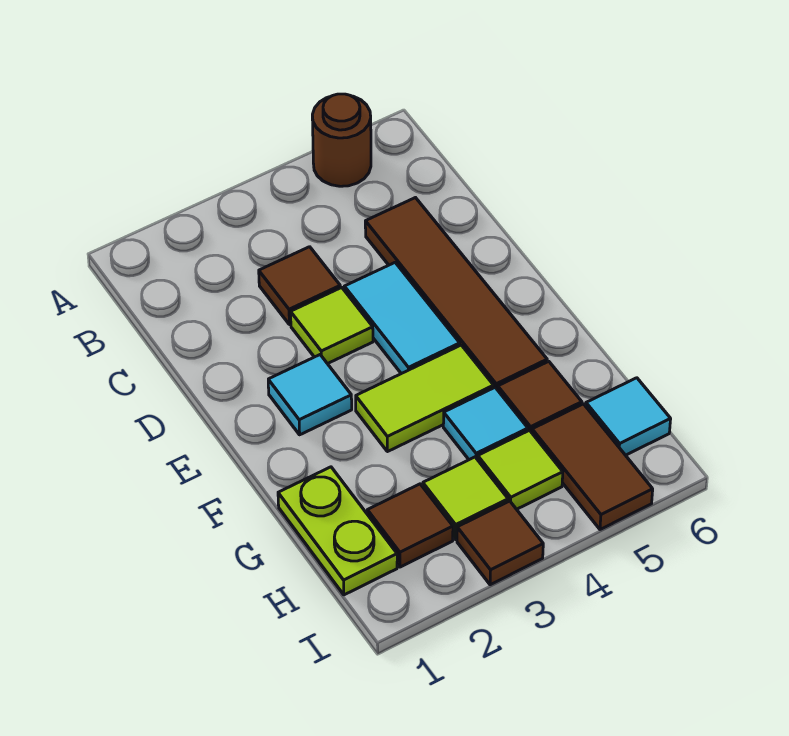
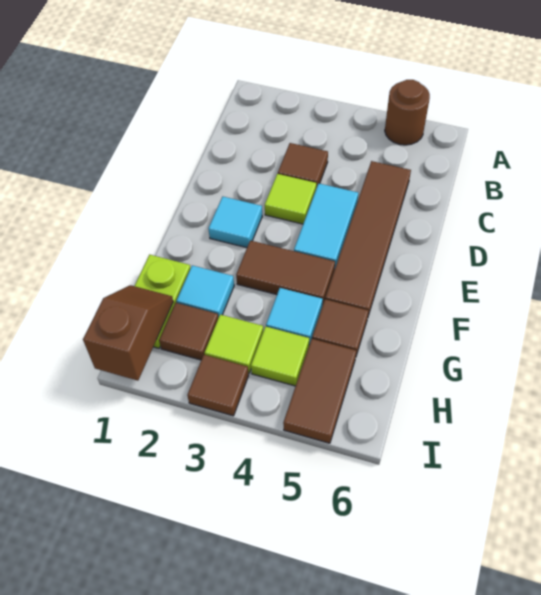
lime tile F3:F4 level 1 -> brown tile F3:F4 level 1
none -> brown slope H1:I1 level 2 top I
cyan tile H6 level 1 -> cyan tile G2 level 1

